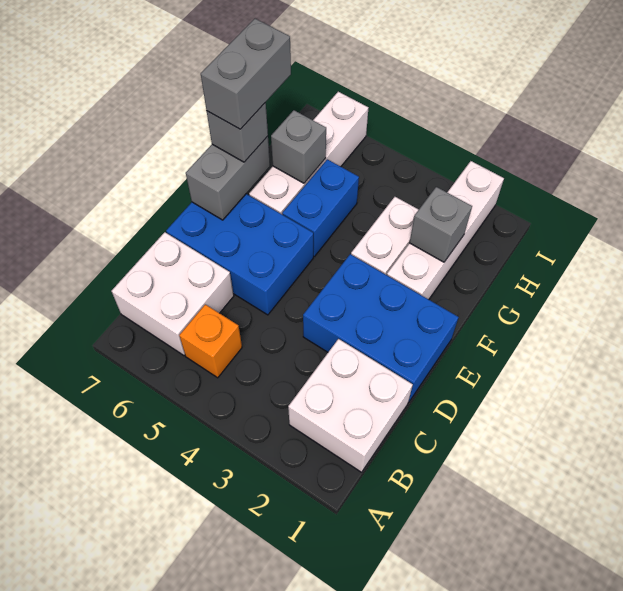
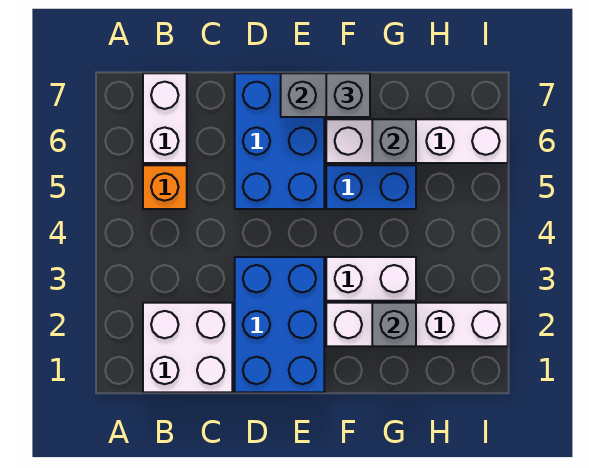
white brick B6:C7 level 1 -> white brick B6:B7 level 1
grey brick F7:G7 level 4 -> none

